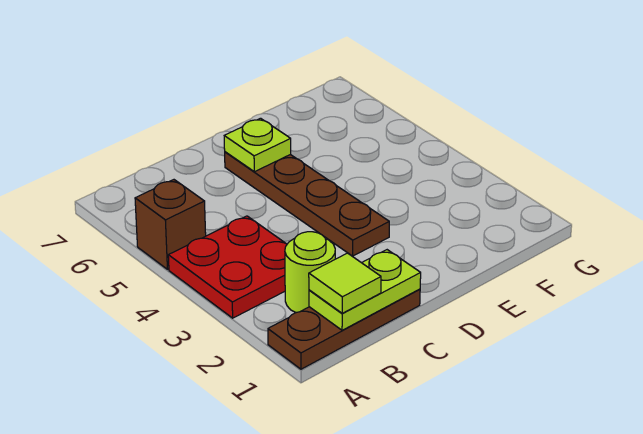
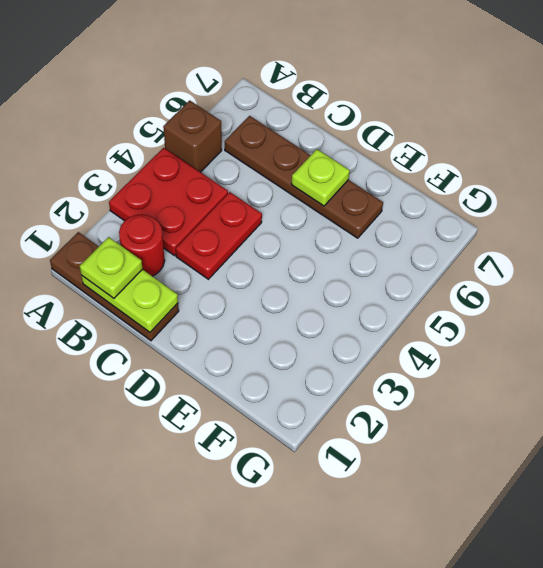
lime tile B1 level 3 -> lime plate B1 level 3
lime round brick B2 level 1 -> red round brick B2 level 1
none -> red plate C3:C4 level 1
brown plate D3:D6 level 1 -> brown plate B6:E6 level 1

